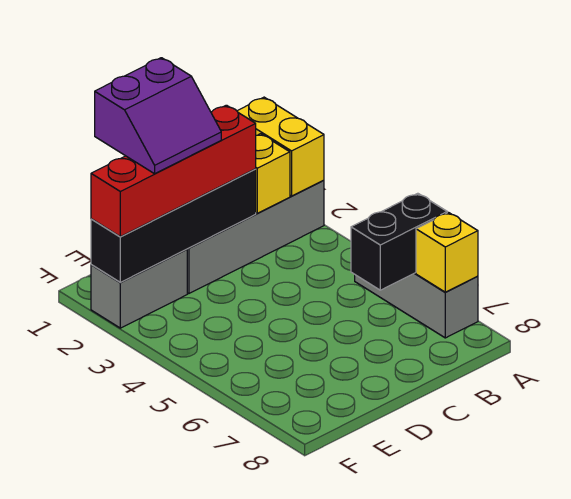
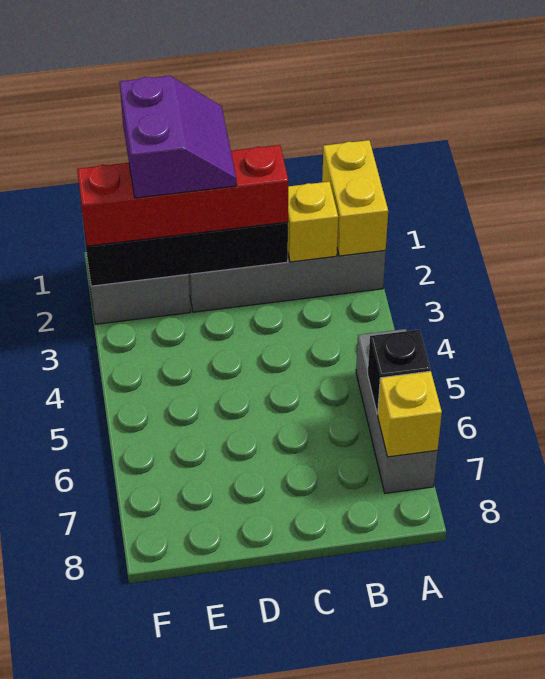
black brick A6:B6 level 2 -> black brick A6 level 2
purple slope D1:E2 level 4 top 1 -> purple slope D1:E2 level 4 top E

